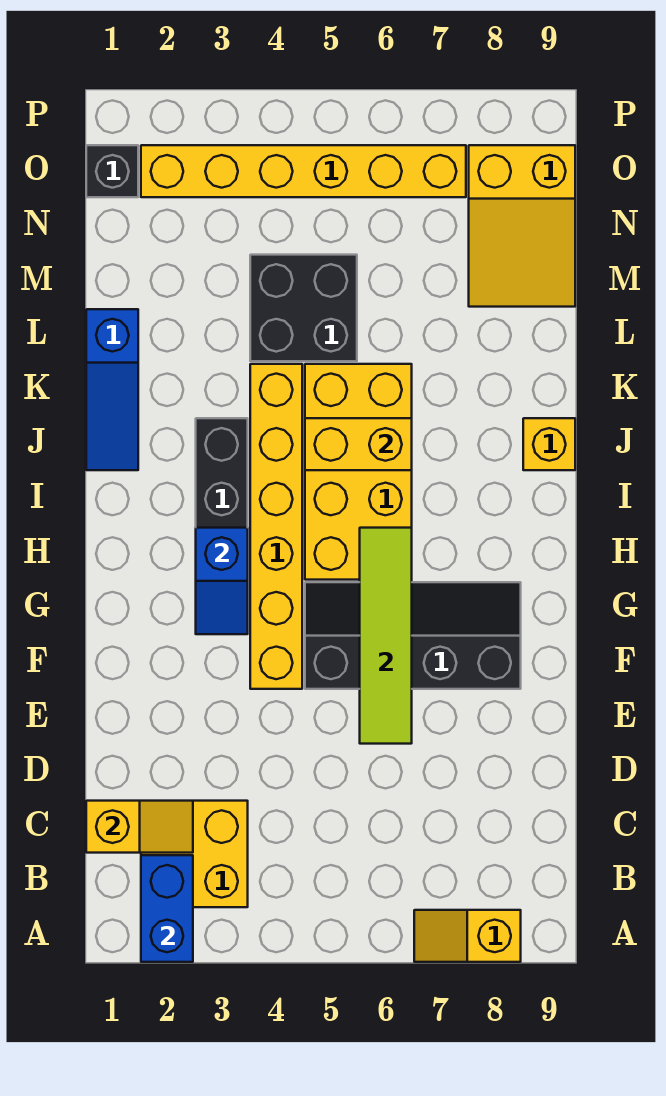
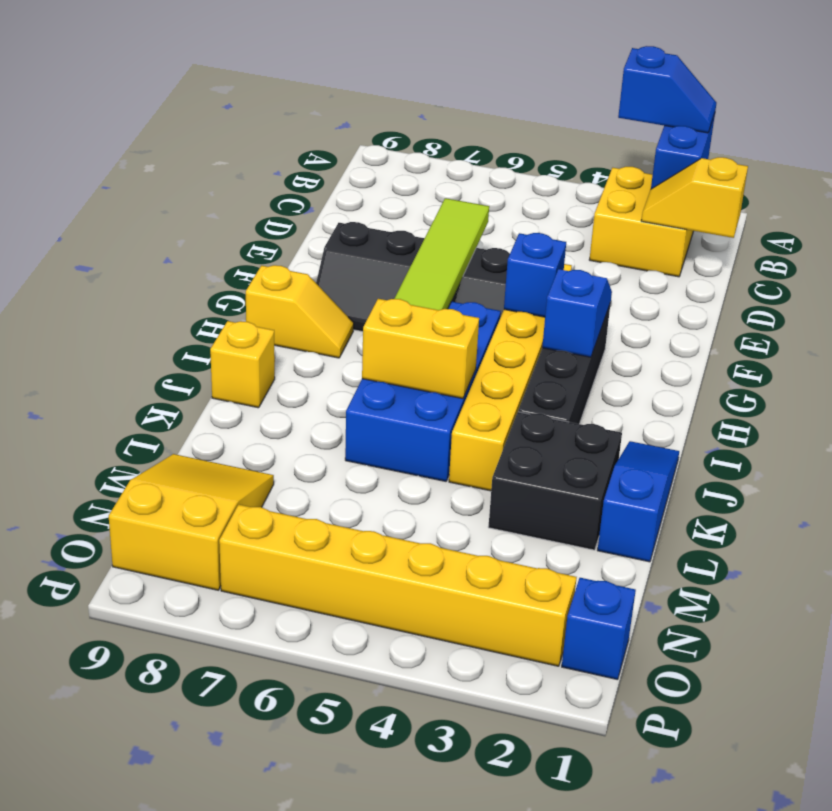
none -> blue slope A2:A3 level 3 top 3
yellow slope A7:A8 level 1 top 8 -> yellow slope H8:H9 level 1 top 9
none -> blue brick G4 level 2
yellow brick H5:K6 level 1 -> blue brick H5:K6 level 1
black brick L4:M5 level 1 -> black brick K2:L3 level 1
black brick O1 level 1 -> blue brick O1 level 1

